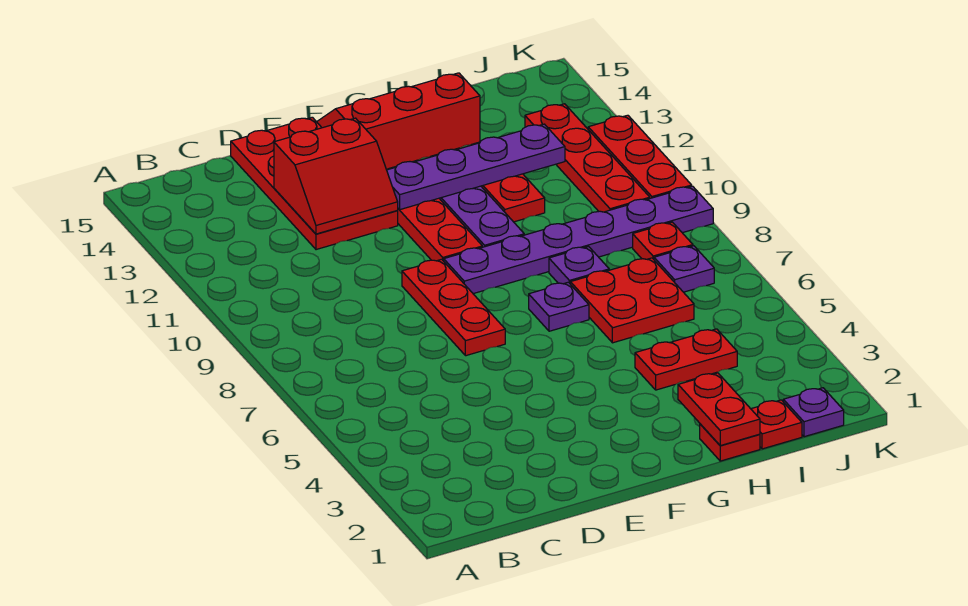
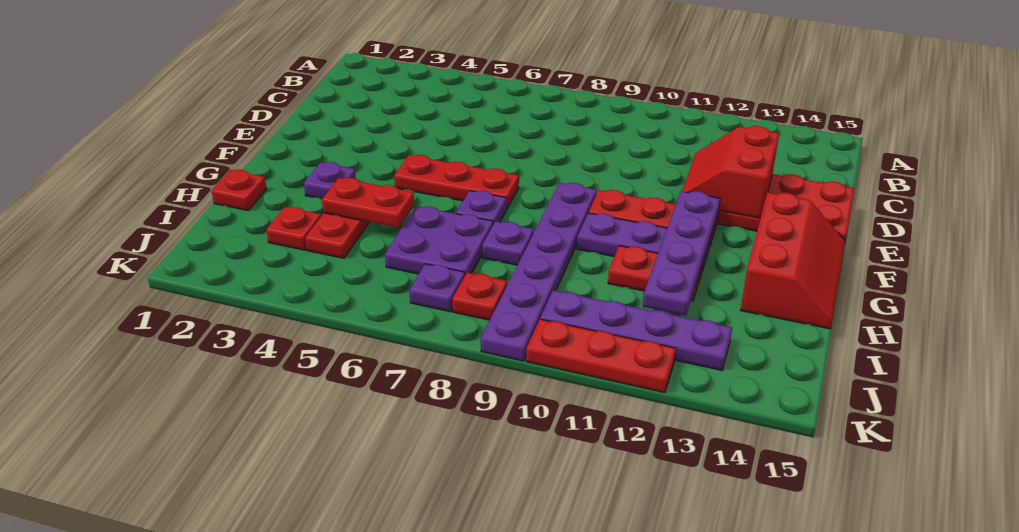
red plate E7:E9 level 1 -> red plate F5:F7 level 1
red plate H1:H2 level 2 -> red plate H4:H5 level 2
red plate H6:I7 level 1 -> purple plate H6:I7 level 1
red plate I1 level 1 -> red plate I3 level 1
purple plate J1 level 1 -> purple plate G3 level 1
red plate J10:J13 level 1 -> purple plate J10:J13 level 1

